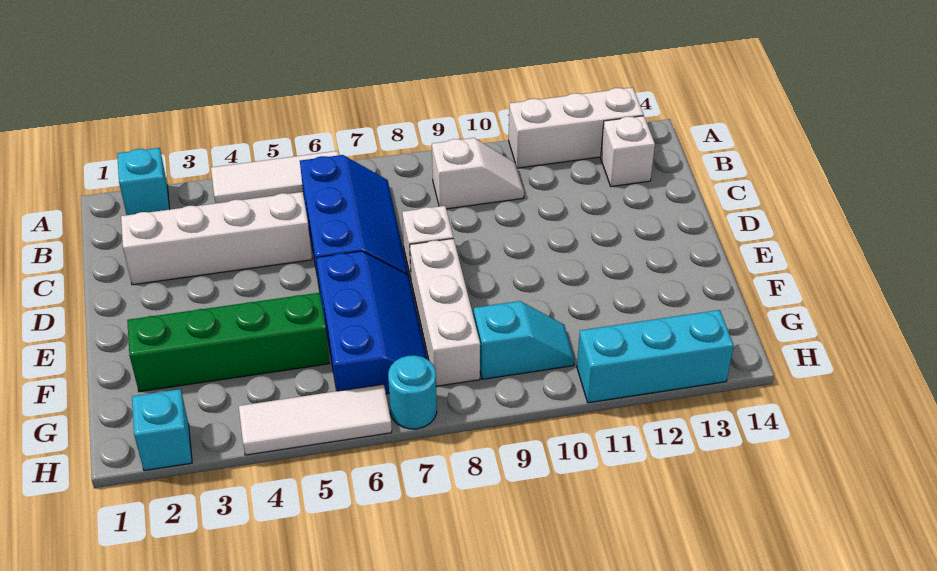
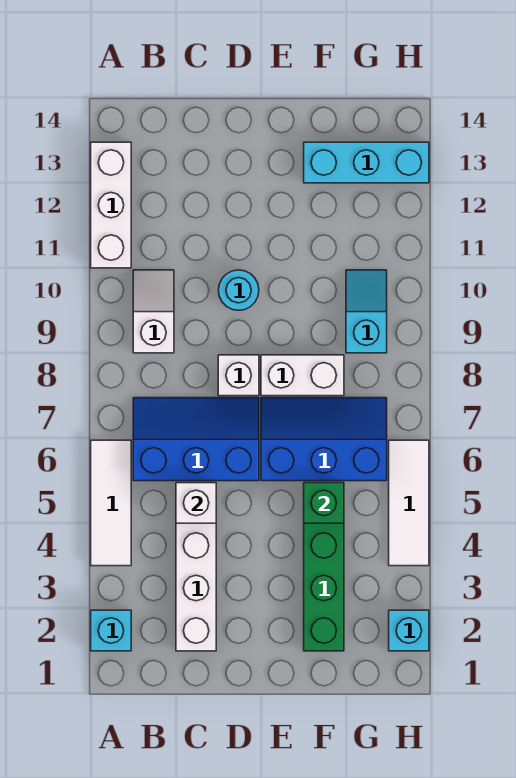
white brick B13 level 1 -> white brick C5 level 2
white brick E8:G8 level 1 -> white brick E8:F8 level 1
none -> green brick F5 level 2
cyan round brick H7 level 1 -> cyan round brick D10 level 1
cyan brick H11:H13 level 1 -> cyan brick F13:H13 level 1

